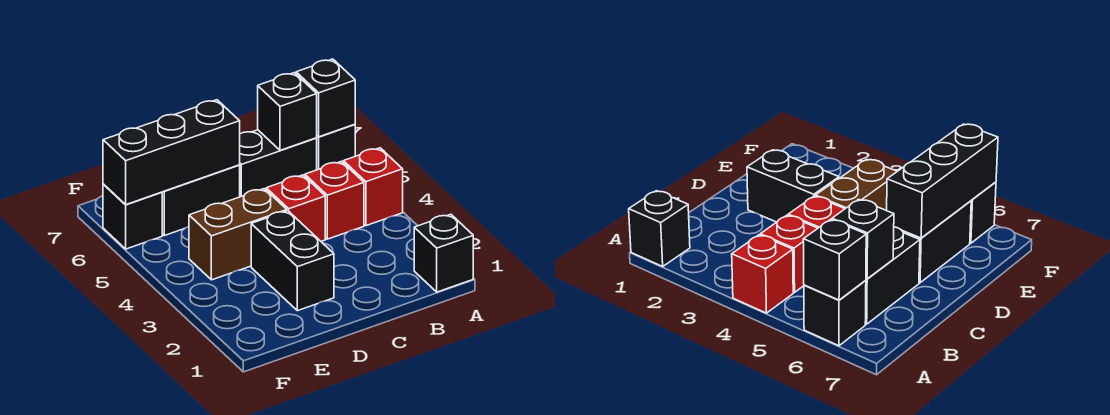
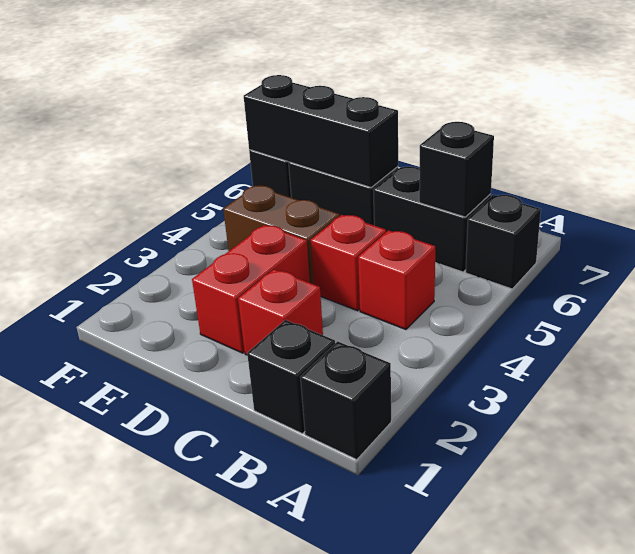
red brick A4 level 1 -> red brick C2 level 1
black brick A6 level 2 -> black brick B1 level 1
black brick D2:D3 level 1 -> red brick D2:D3 level 1

